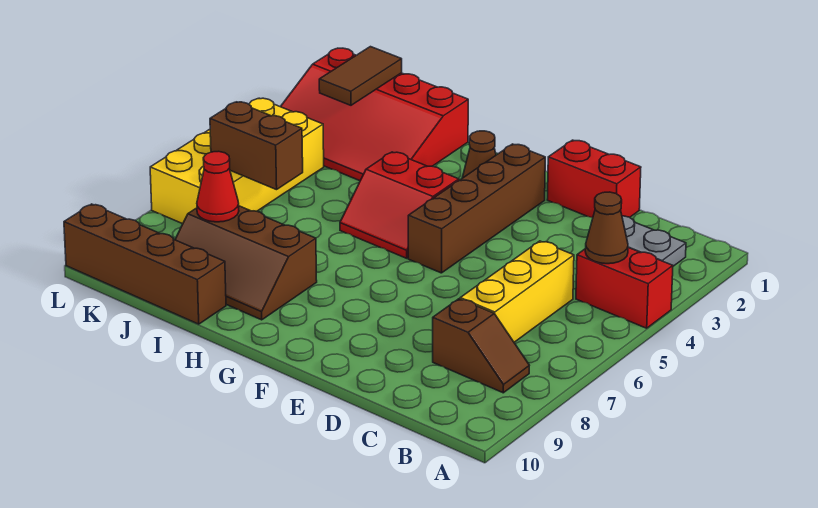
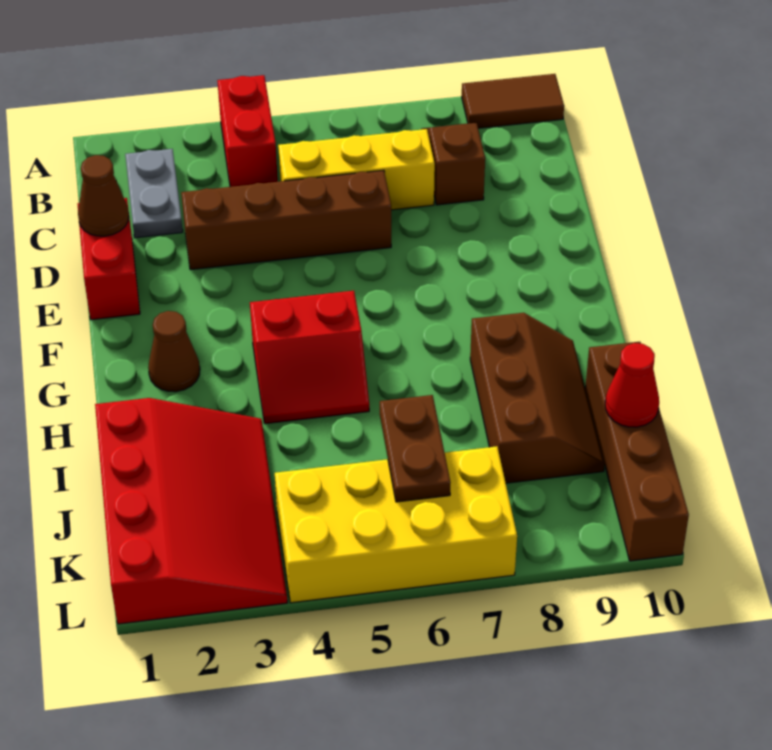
brown cone B4 level 2 -> brown cone D1 level 2
brown brick F2:F5 level 1 -> brown brick D3:D6 level 1
red slope G4:H5 level 1 top 4 -> red slope G4:H5 level 1 top G
brown brick J6:K6 level 2 -> brown plate J6:K6 level 2
red cone J8 level 2 -> red cone J10 level 2
brown tile K1:K2 level 2 -> brown tile A9:A10 level 1

